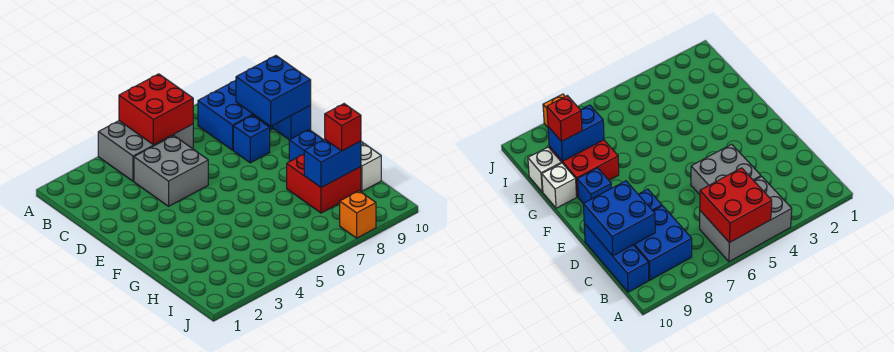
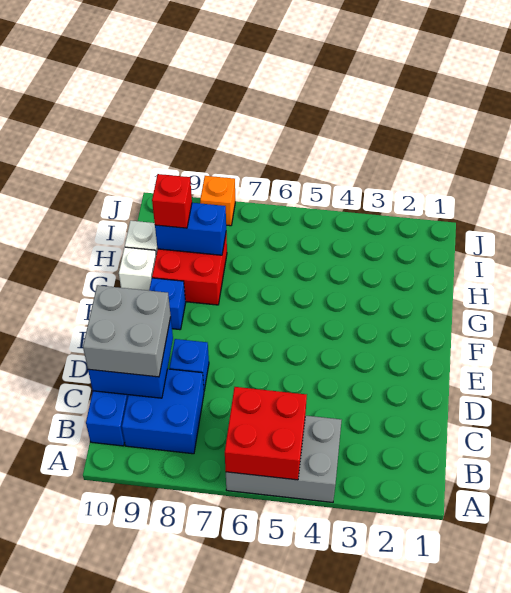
grey brick C4:D5 level 1 -> grey brick C9:D10 level 3

